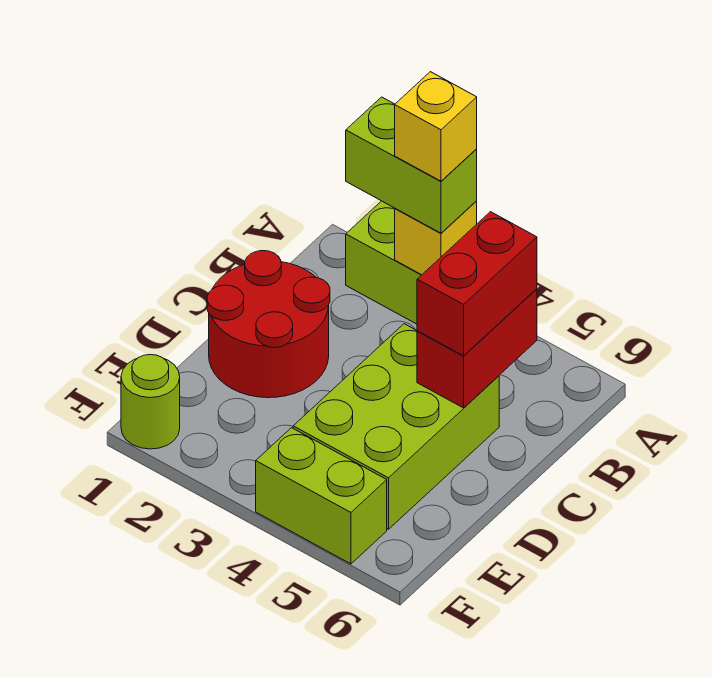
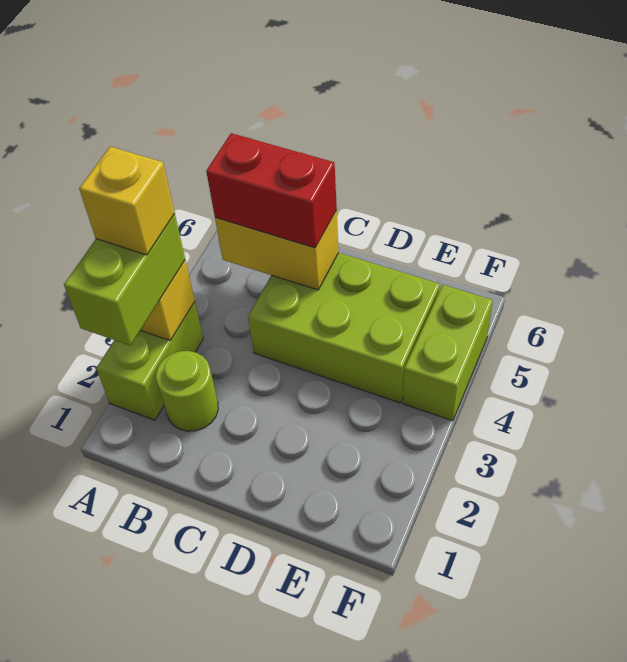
red brick B5:C5 level 2 -> yellow brick B5:C5 level 2
red round brick C1:D2 level 1 -> none
lime round brick F1 level 1 -> lime round brick B2 level 1

